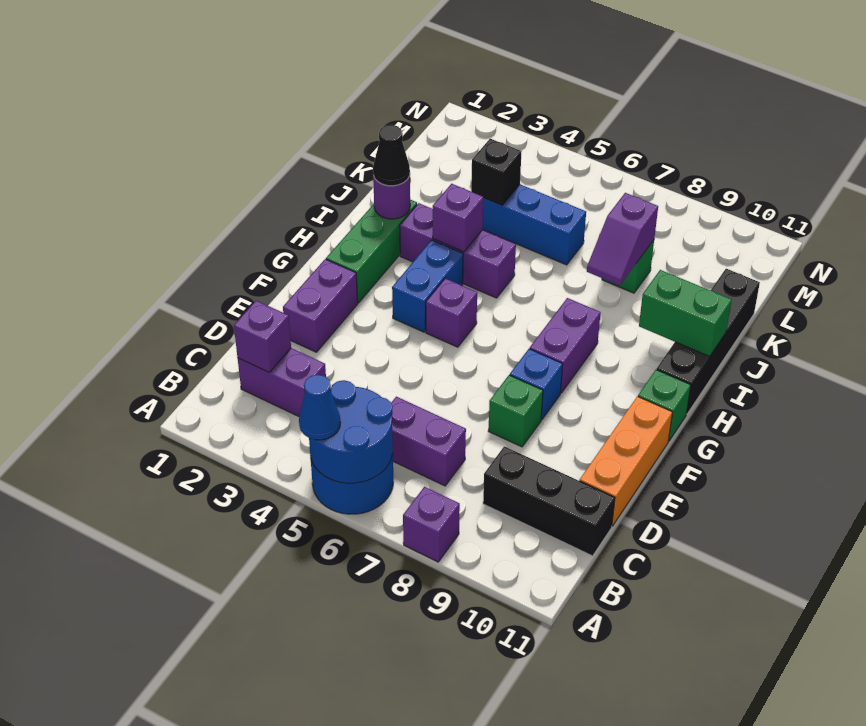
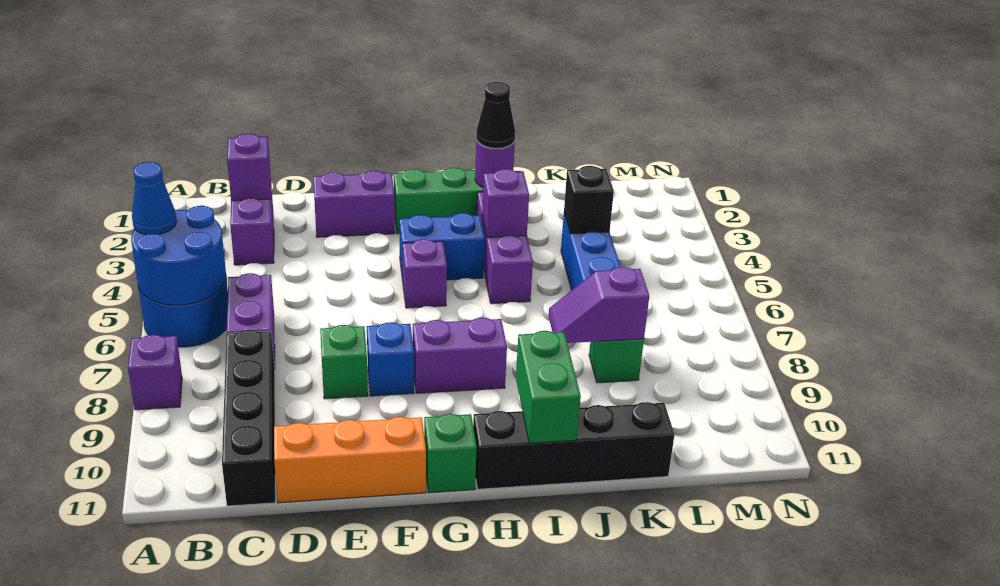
black brick C9:C11 level 1 -> black brick C8:C11 level 1

